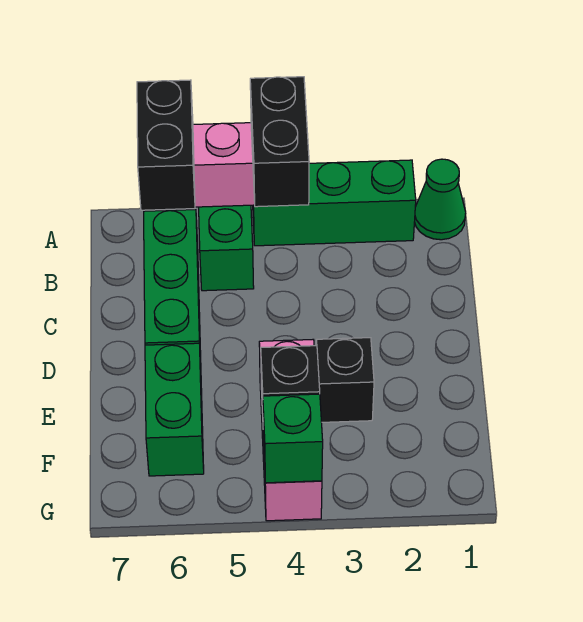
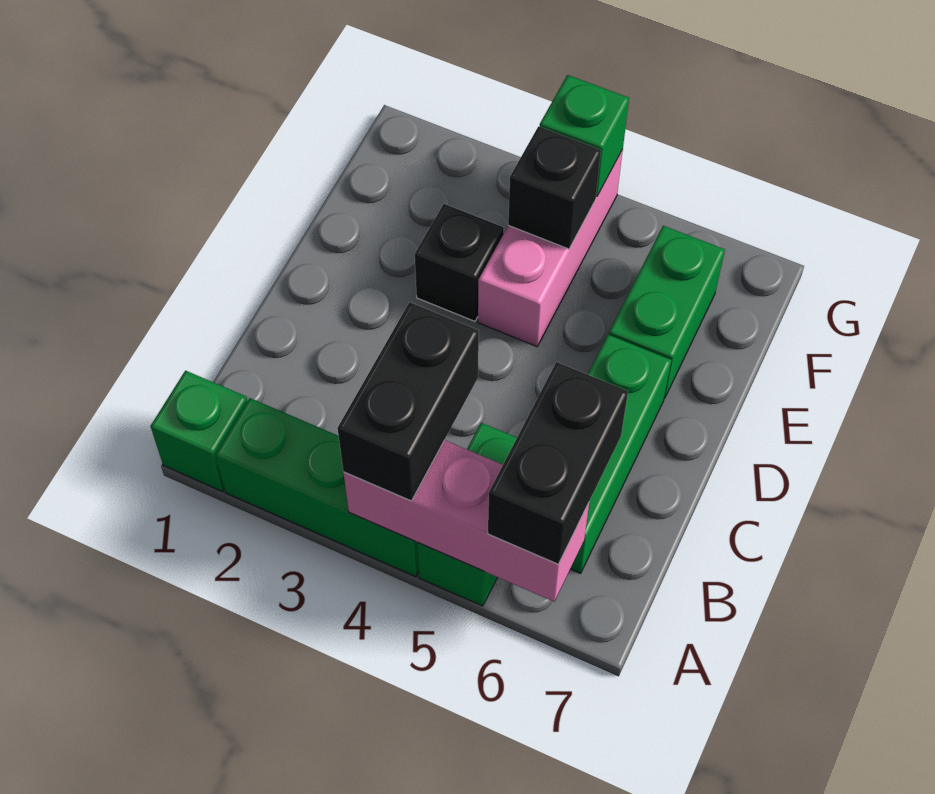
green cone A1 level 1 -> green brick A1 level 1

